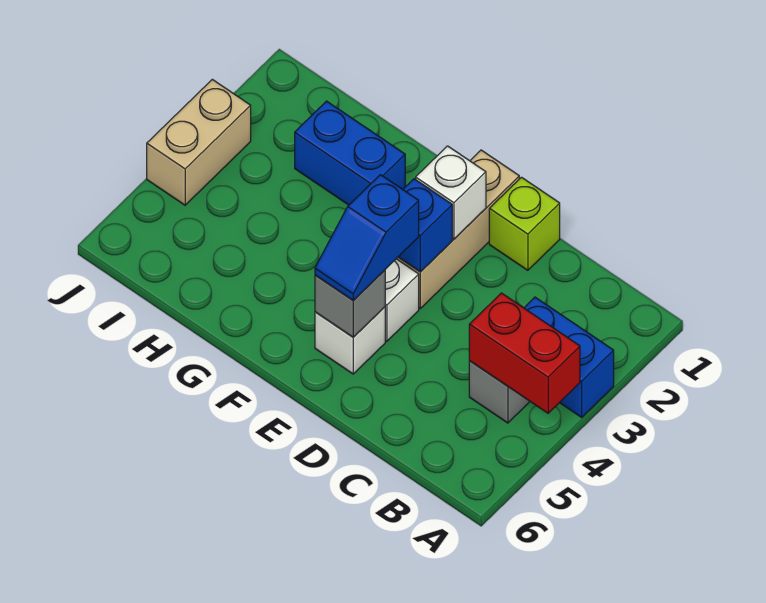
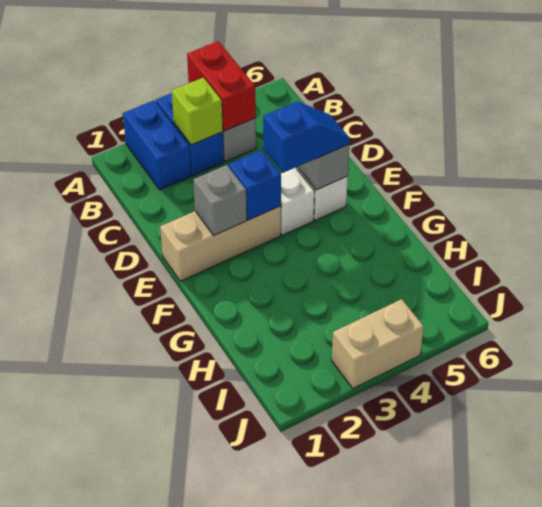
lime brick D1 level 1 -> lime brick B3 level 2
white brick E2 level 2 -> grey brick E2 level 2
blue brick G2:H2 level 1 -> blue brick A2:B2 level 1

